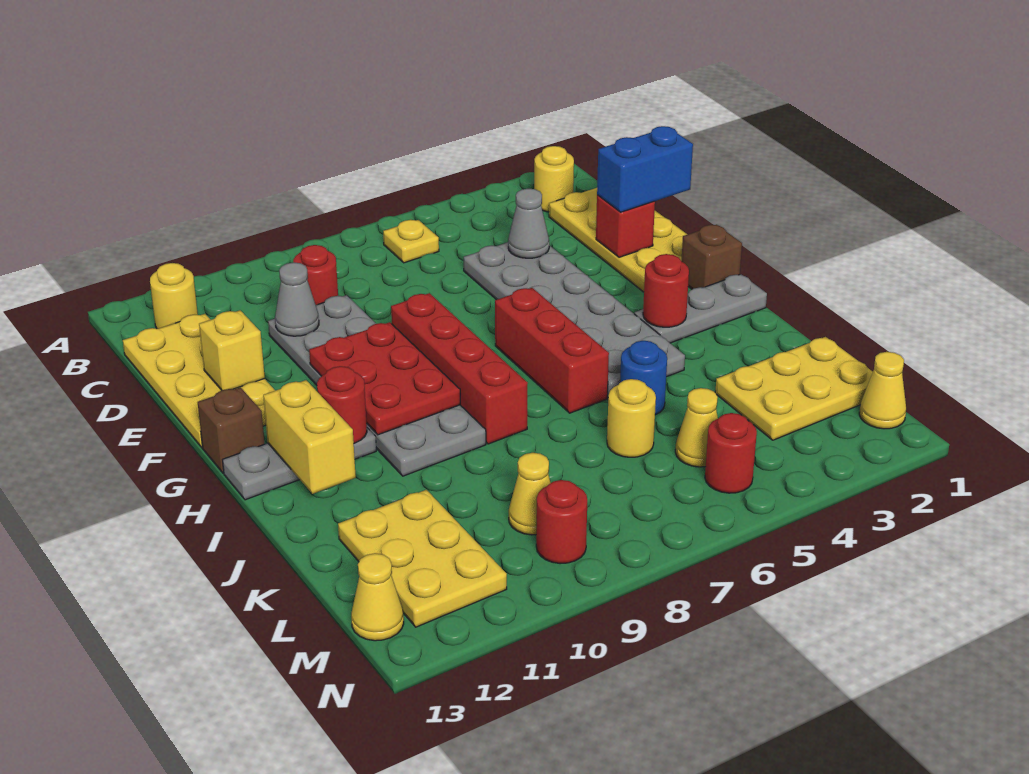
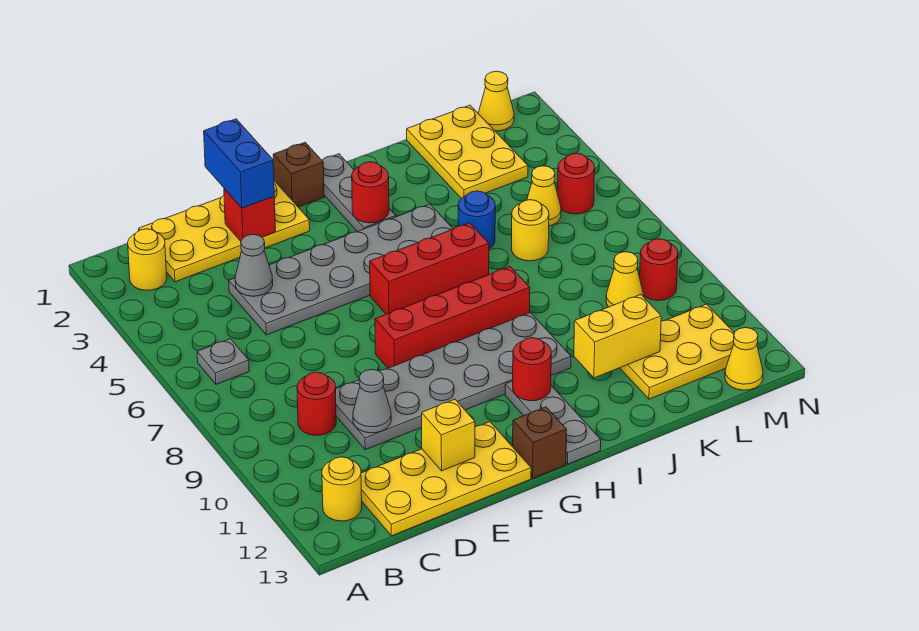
yellow plate B6 level 1 -> grey plate B6 level 1
red plate F9:H10 level 2 -> none
yellow brick H12:I12 level 2 -> yellow brick J11:K11 level 2

